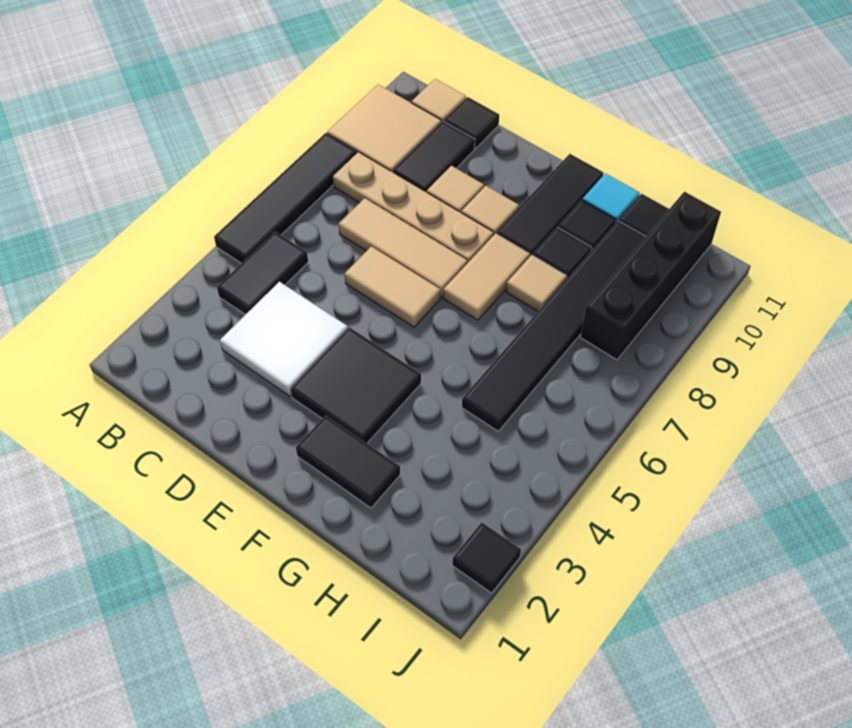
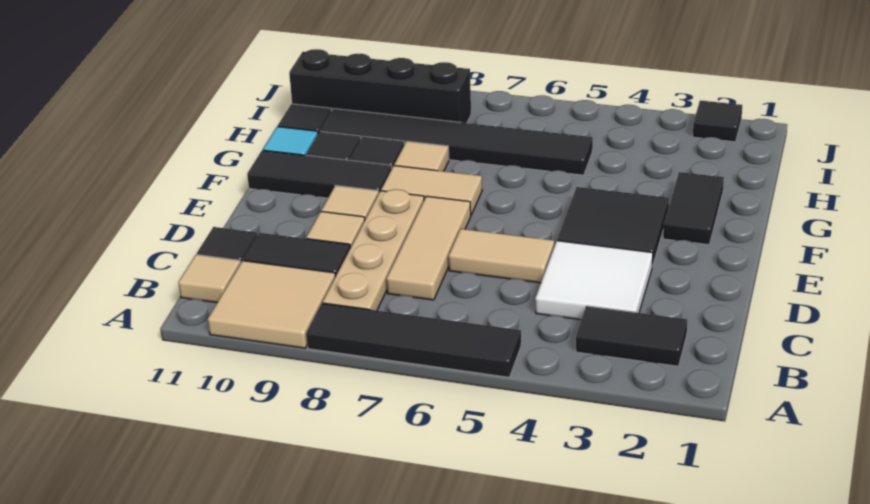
black tile B4:B5 level 1 -> black tile B2:B3 level 1
tan tile D6:E6 level 1 -> tan tile D5:D6 level 1

